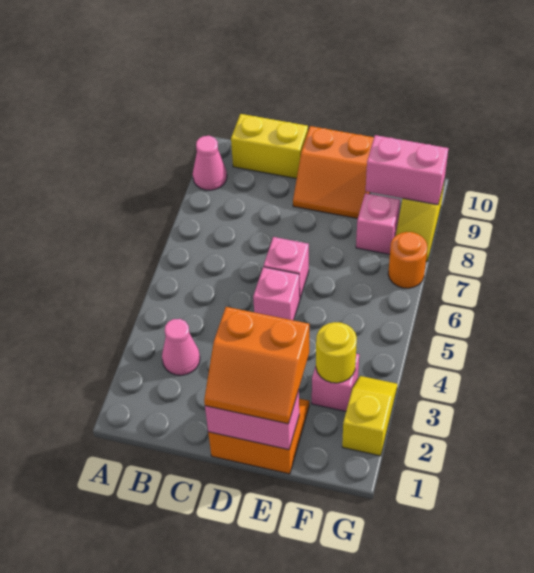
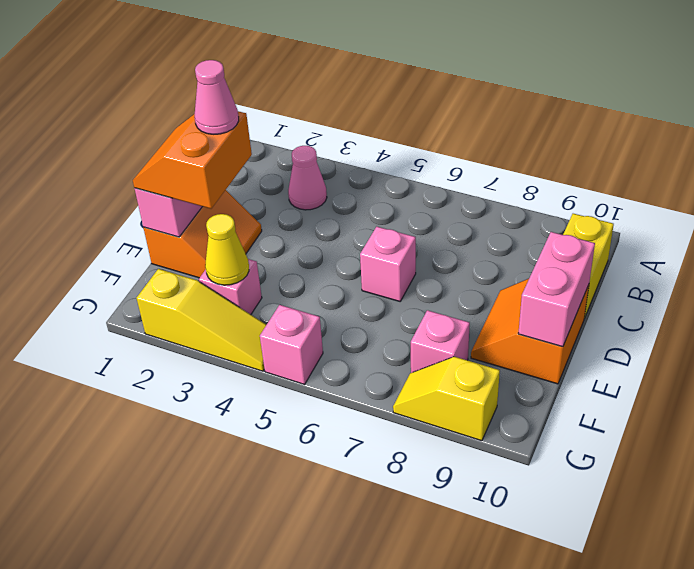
pink cone A9 level 1 -> pink cone D2 level 4
pink brick D5 level 1 -> pink brick G5 level 1
yellow round brick F3 level 2 -> yellow cone F3 level 2
pink brick F9:G9 level 2 -> pink brick D10:E10 level 2
yellow slope G2:G3 level 1 top 2 -> yellow slope G2:G4 level 1 top 2
orange round brick G7 level 1 -> none

